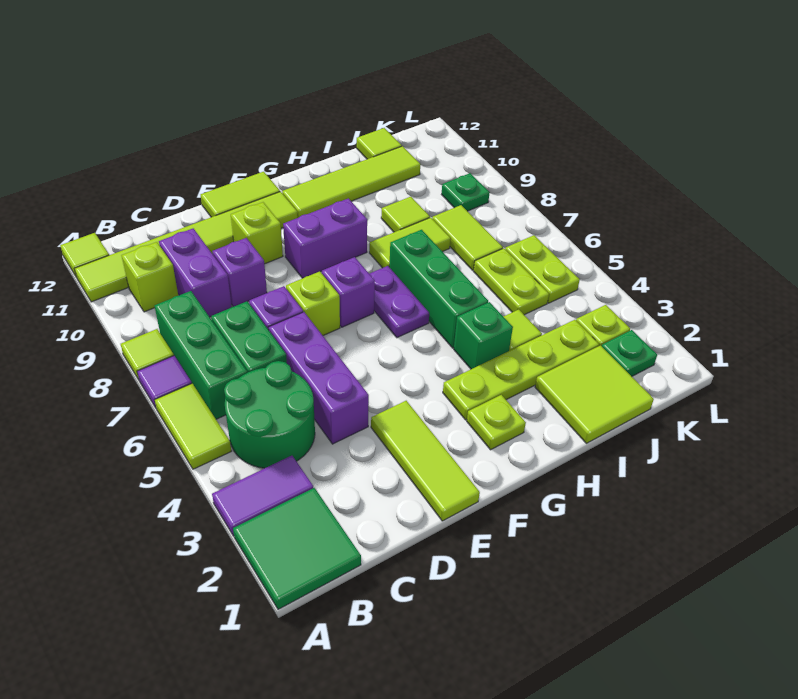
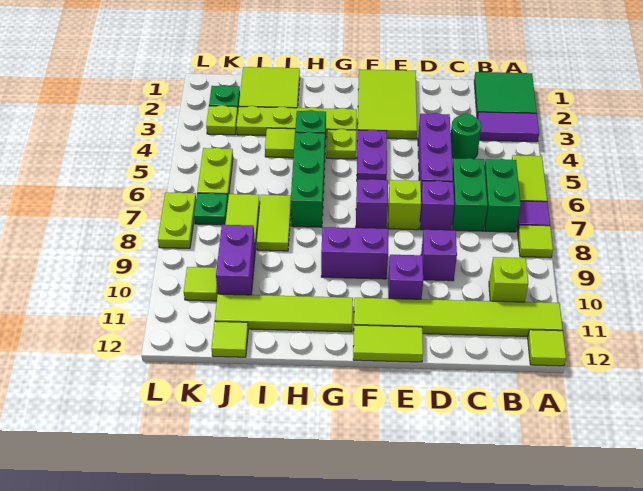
green round brick B4:C5 level 1 -> green round brick C4 level 1
green brick B6:B8 level 1 -> green brick B6:B7 level 1
purple brick C9:C10 level 1 -> purple brick J9:J10 level 1
lime tile E1:E3 level 1 -> lime tile E1:F3 level 1
lime brick E10 level 1 -> purple brick E10 level 1
lime plate G2 level 1 -> lime plate G4 level 1
purple plate G6:G7 level 1 -> purple plate F4:F5 level 1
lime tile H8:I8 level 1 -> lime tile I7:I8 level 1
lime tile I9 level 1 -> lime tile K10 level 1
lime plate J5:J6 level 1 -> lime plate L7:L8 level 1
green plate K9 level 1 -> green plate K7 level 1

